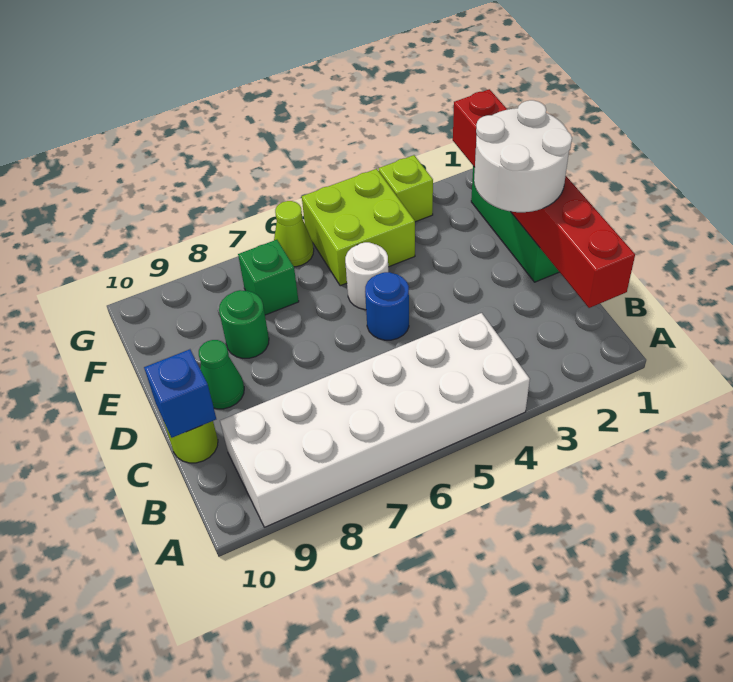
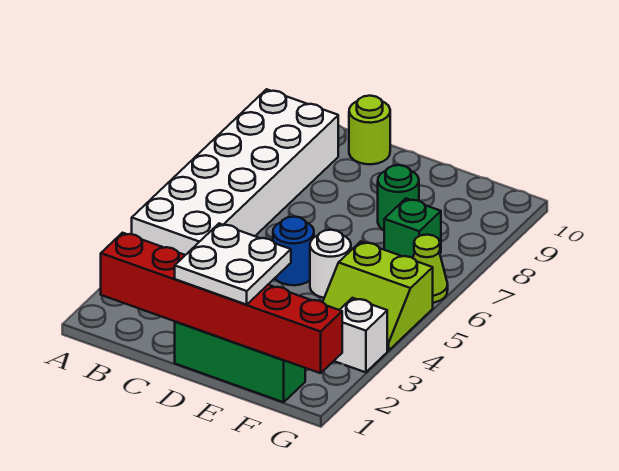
blue brick C10 level 2 -> none
white round brick D1:E2 level 3 -> white plate D1:E2 level 3
green cone D9 level 1 -> none
lime brick F4:G5 level 1 -> lime slope F4:G5 level 1 top 5
lime brick G3 level 1 -> white brick G3 level 1

